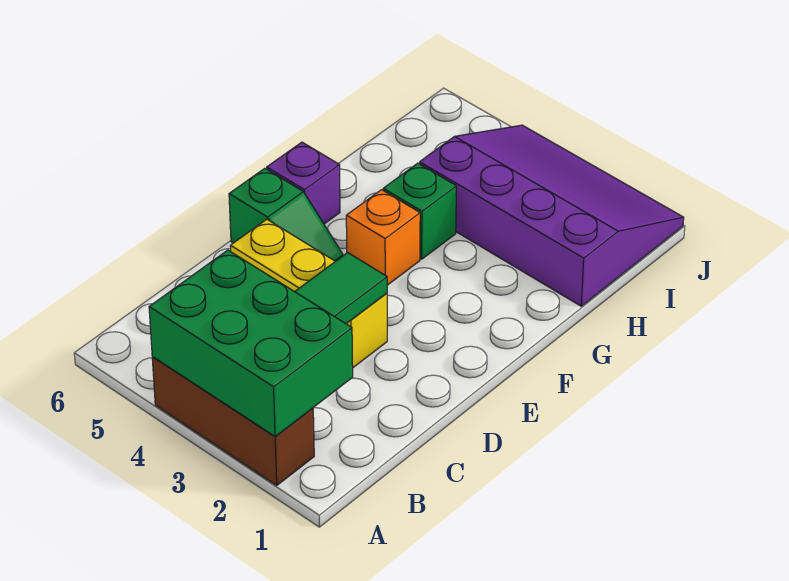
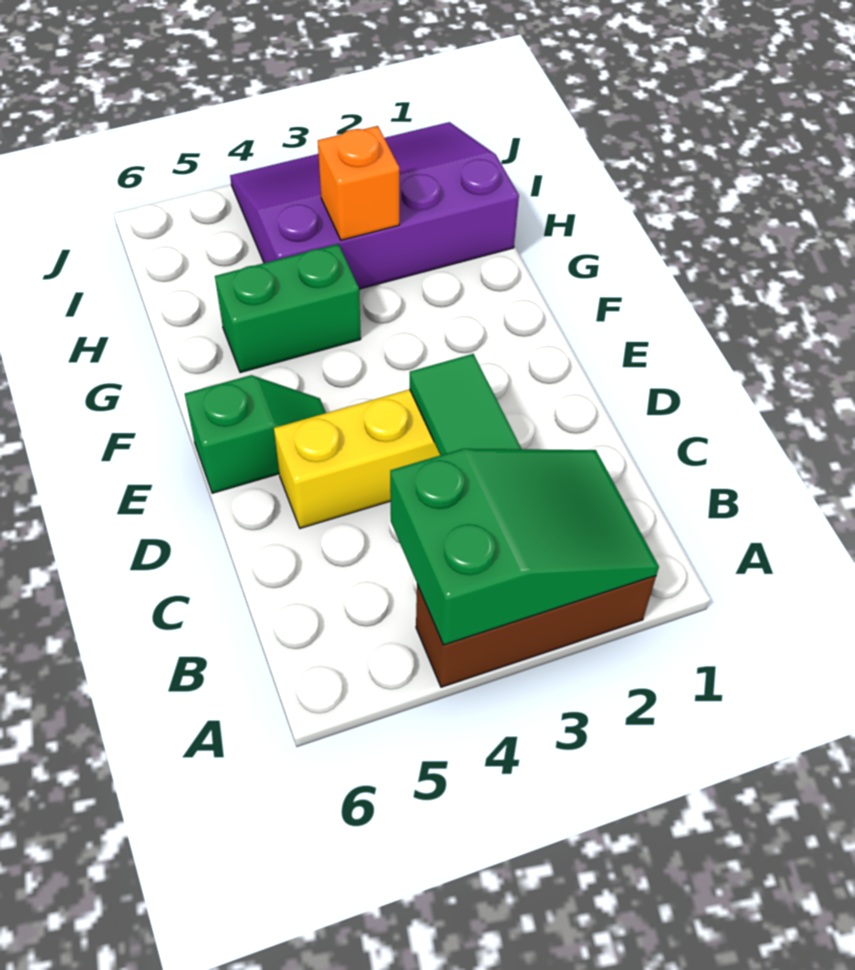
green brick A2:B4 level 2 -> green slope A2:B4 level 2 top 4
orange brick F4 level 1 -> orange brick H3 level 2
purple brick F6 level 1 -> none
green brick G4 level 1 -> green brick G4:G5 level 1

